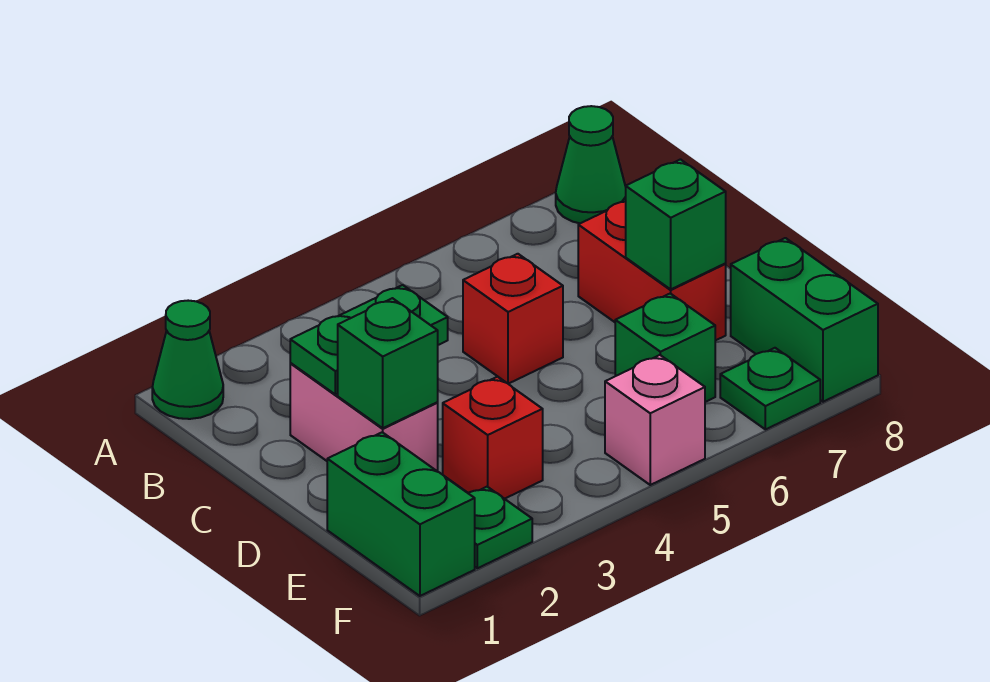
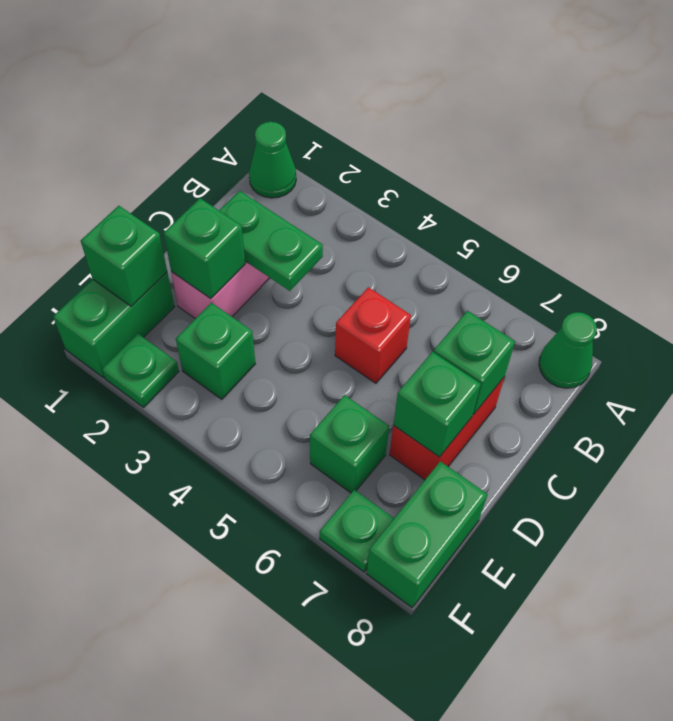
none -> green brick C7 level 2
none -> green brick E1 level 2
red brick E3 level 1 -> green brick E3 level 1
pink brick F5 level 1 -> none

